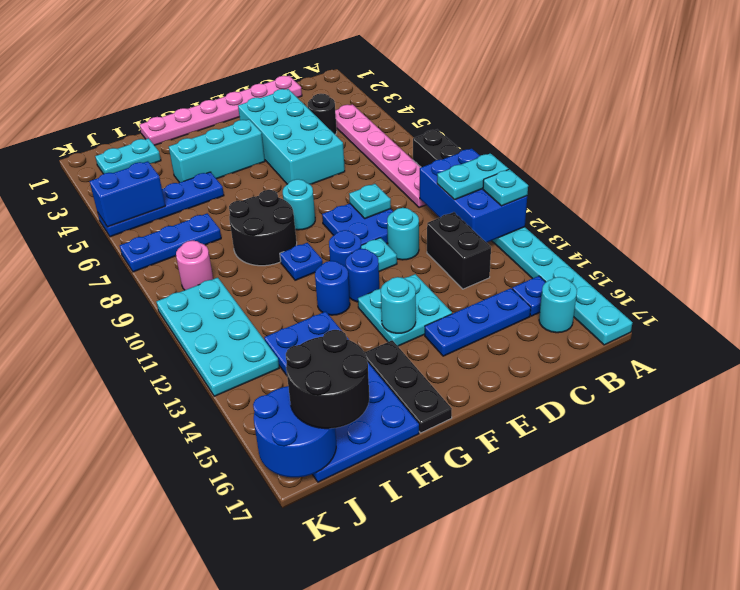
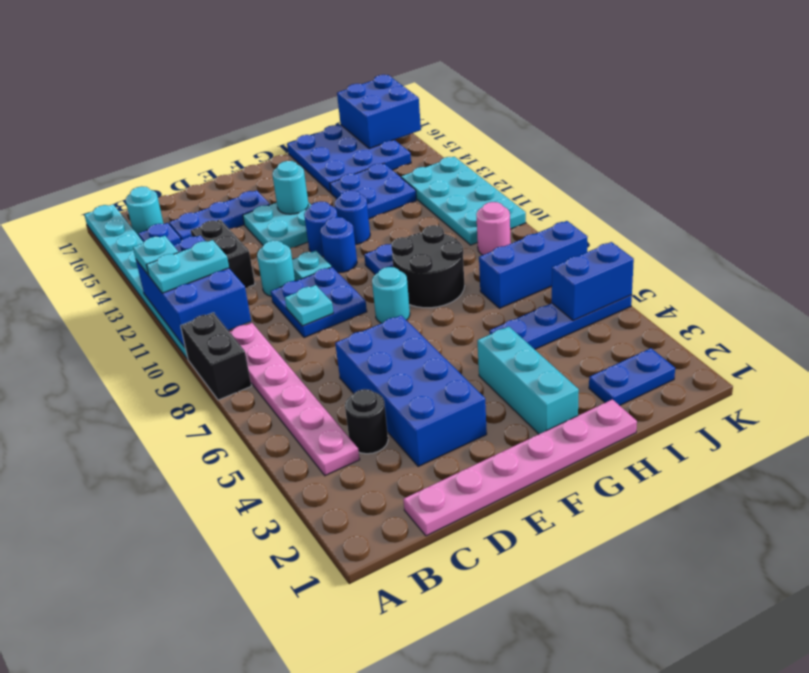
cyan brick D3:E6 level 1 -> blue brick D3:E6 level 1
cyan brick F4:H4 level 1 -> cyan brick G2:G4 level 1
black plate G15:G17 level 1 -> none
cyan plate I2:J2 level 1 -> blue plate I2:J2 level 1
blue plate I7:K7 level 1 -> blue brick I7:K7 level 1
black round brick I16:J17 level 3 -> none
blue round brick J16:K17 level 2 -> blue brick J16:K17 level 2

